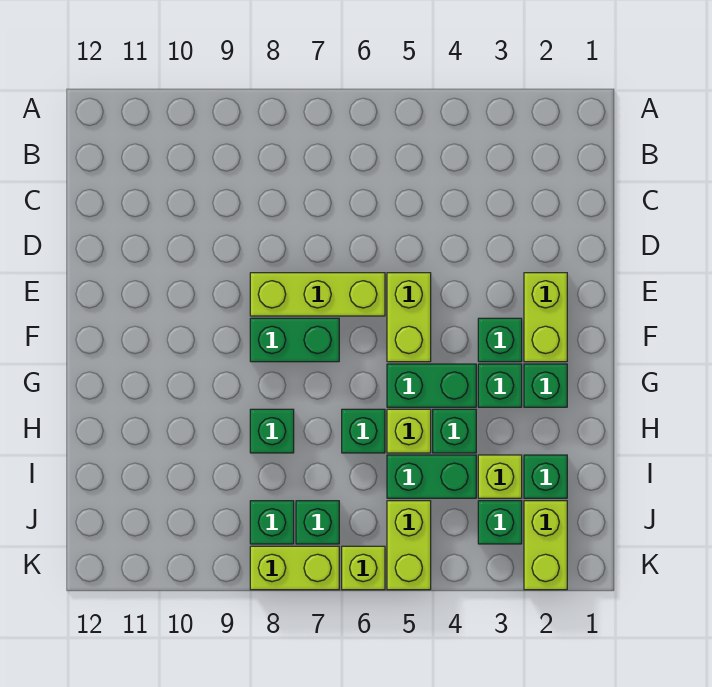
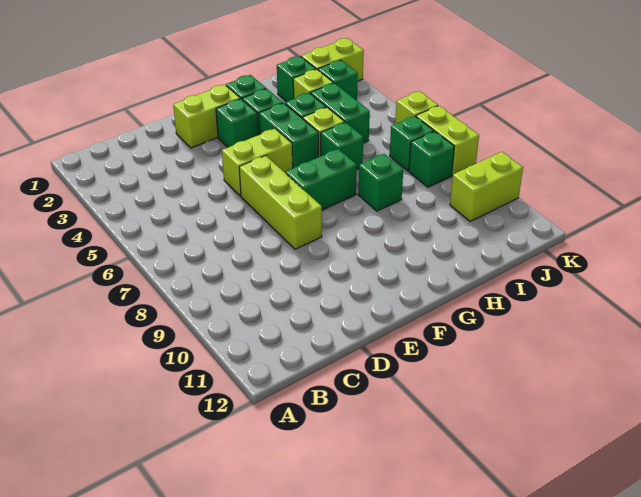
green brick F7:F8 level 1 -> green brick F7:G7 level 1
lime brick J5:K5 level 1 -> lime brick J10:K10 level 1

